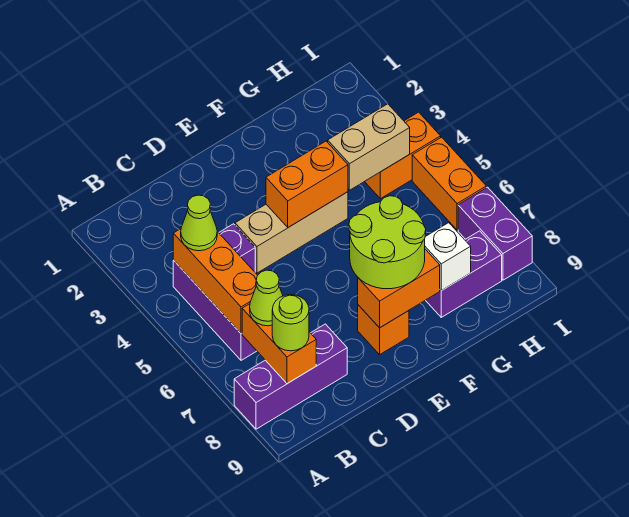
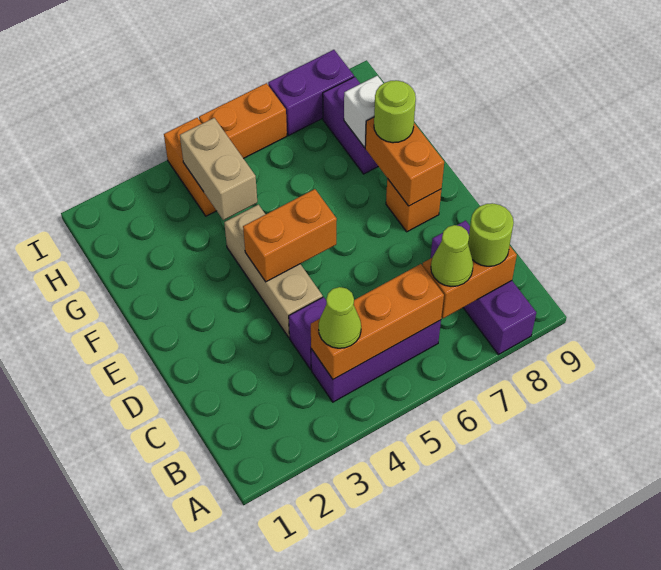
orange brick E4:F4 level 2 -> orange brick E4:E5 level 2
lime round brick E7:F8 level 3 -> lime round brick F8 level 3

